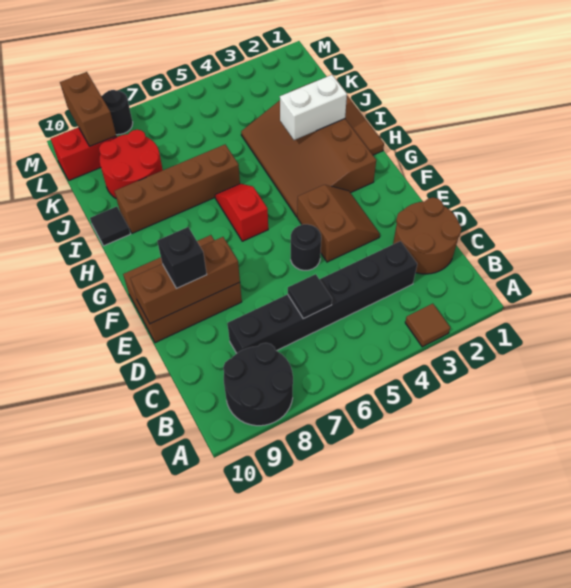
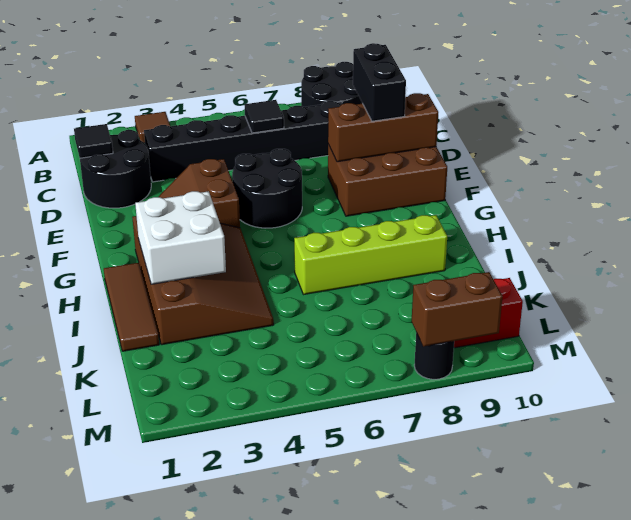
brown round brick C1:D2 level 1 -> black round brick C1:D2 level 1
black round brick E5 level 1 -> black round brick E5:F6 level 1
black brick E9 level 3 -> black brick D9:E9 level 3
red slope G6:H6 level 1 top G -> none
white brick I2:I3 level 2 -> white brick H2:I3 level 2
brown brick I6:I9 level 1 -> lime brick I6:I9 level 1
black tile I10 level 1 -> black tile C1 level 2
red round brick J8:K9 level 1 -> none
brown brick L9:M9 level 2 -> brown brick M8:M9 level 2

